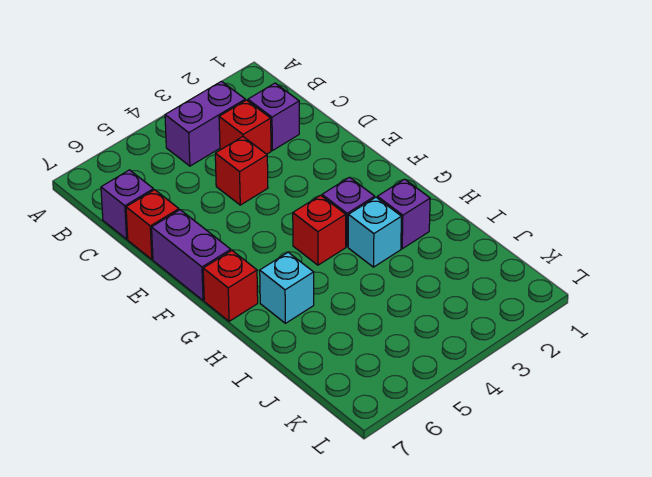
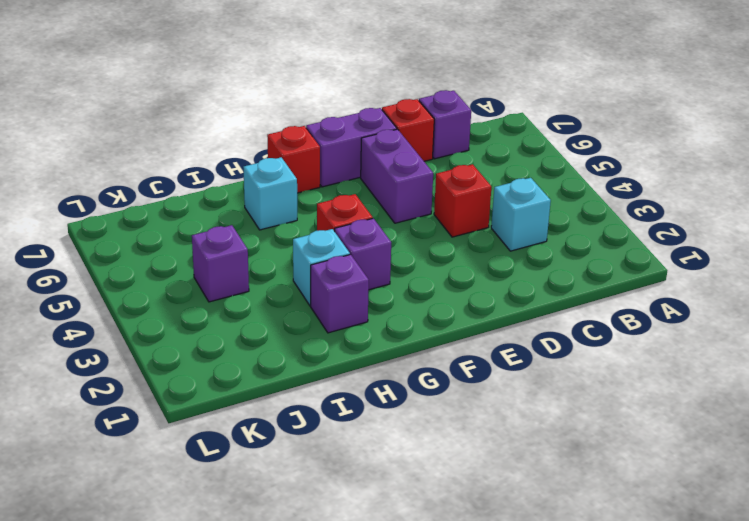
purple brick B3:B4 level 1 -> purple brick E5:E6 level 1
purple brick C2 level 1 -> purple brick J4 level 1
red brick C3 level 1 -> cyan brick C3 level 1

